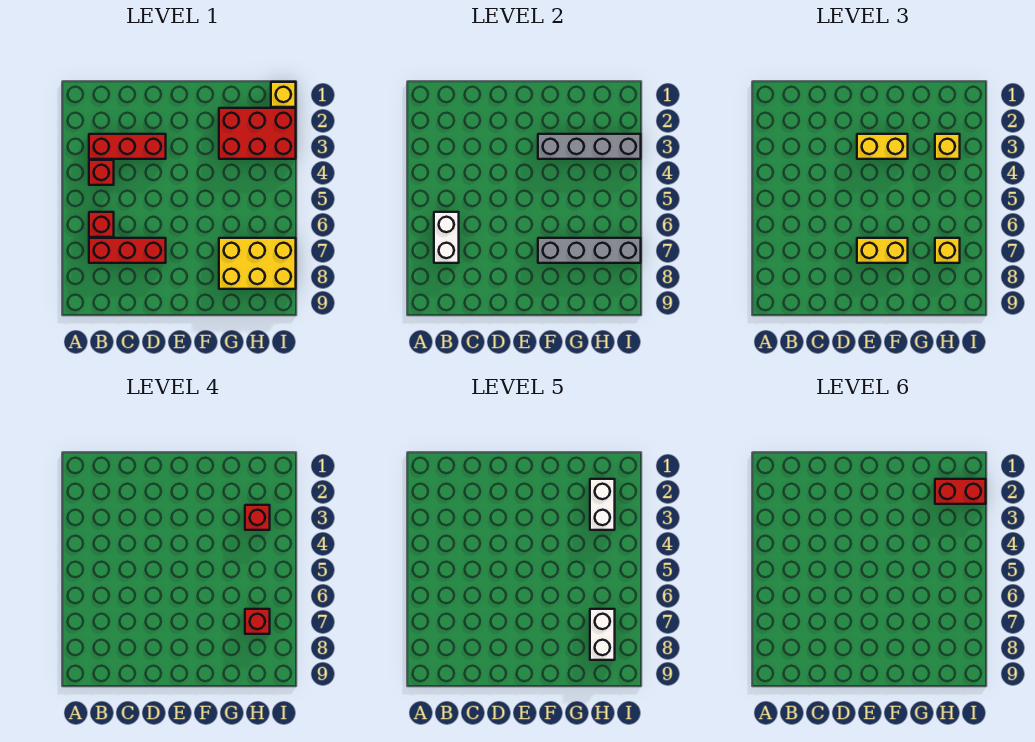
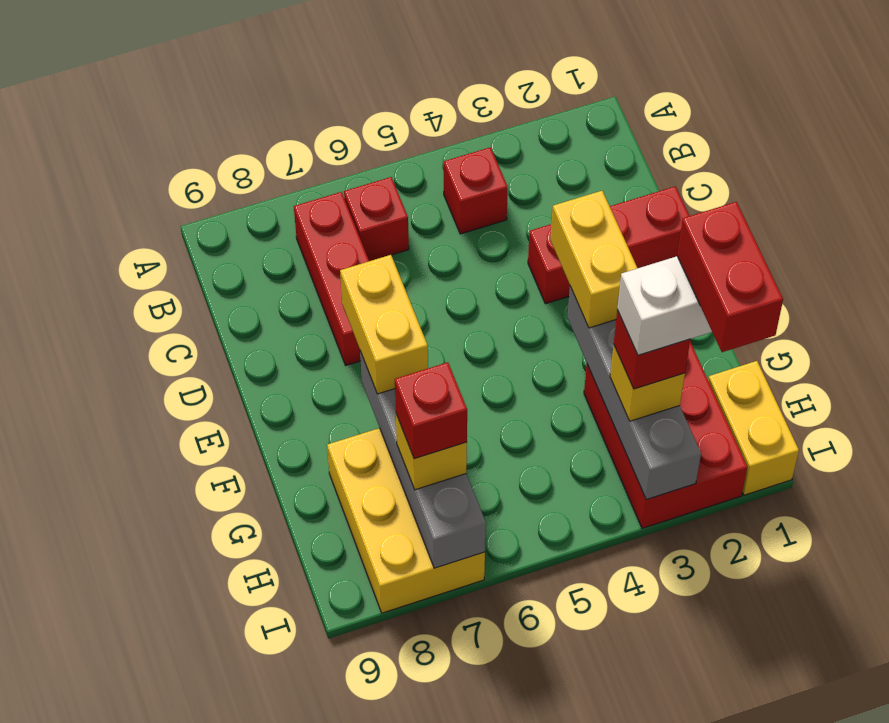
red brick B3:D3 level 1 -> red brick D1:D3 level 1
white brick B6:B7 level 2 -> none
white brick H7:H8 level 5 -> none
yellow brick I1 level 1 -> yellow brick H1:I1 level 1

